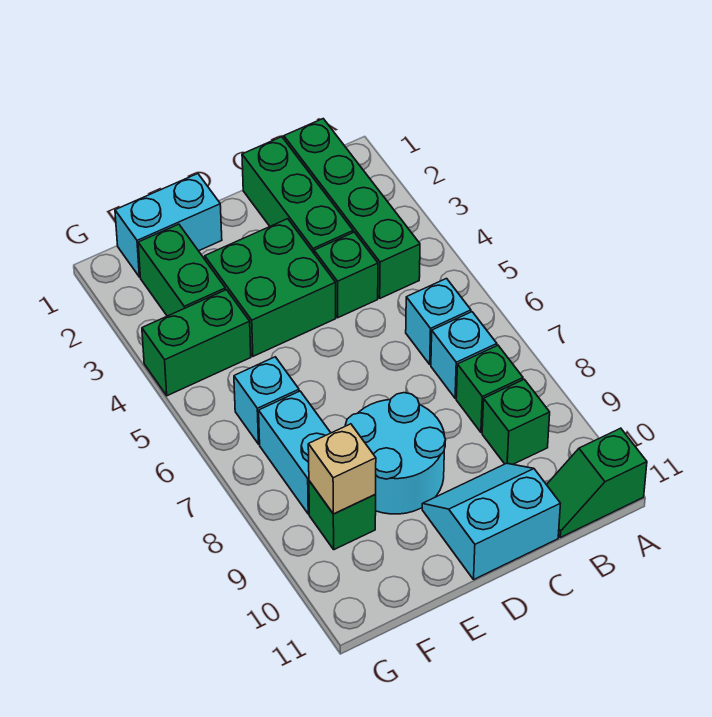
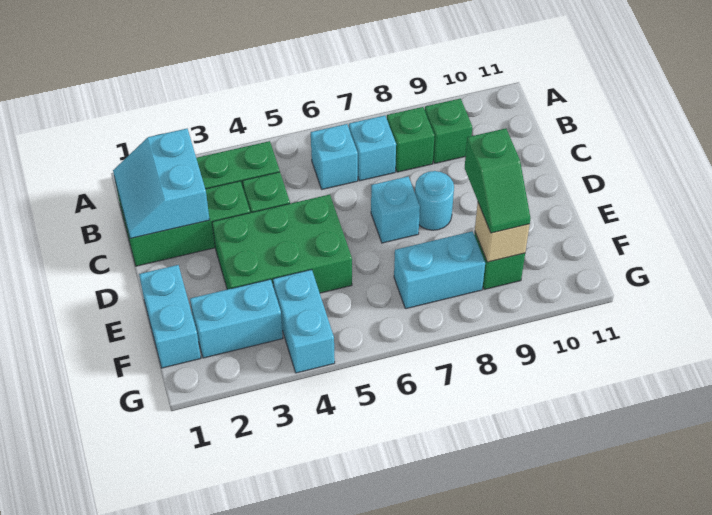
green slope A11:B11 level 1 top A -> green slope E9:F9 level 3 top E
cyan slope C10:D11 level 1 top 11 -> cyan slope B1:C2 level 2 top 2
green brick D3:E4 level 1 -> green brick D3:E5 level 1
cyan round brick D8:E9 level 1 -> cyan round brick D8 level 1
green brick F2:F3 level 1 -> cyan brick F2:F3 level 1
green brick F4:G4 level 1 -> cyan brick F4:G4 level 1
cyan brick F6 level 1 -> cyan brick D7 level 1

